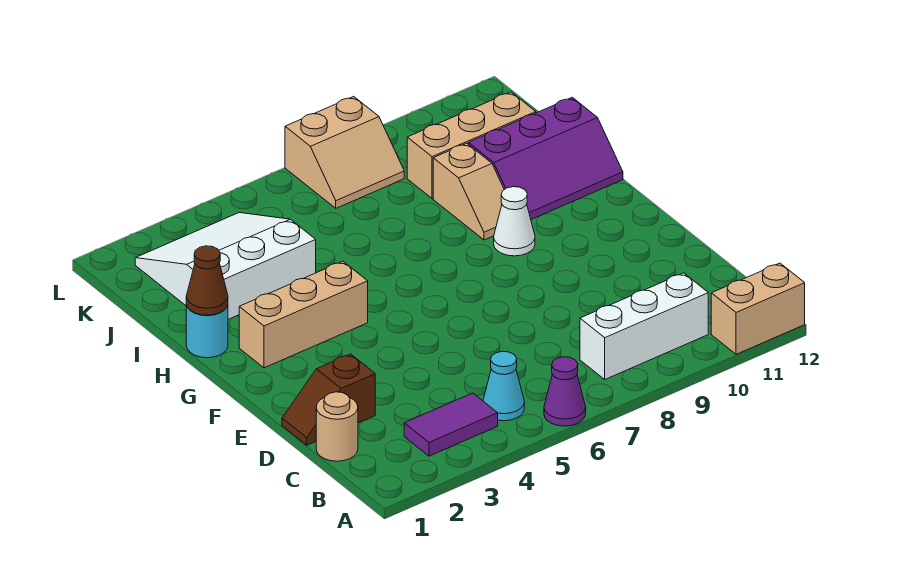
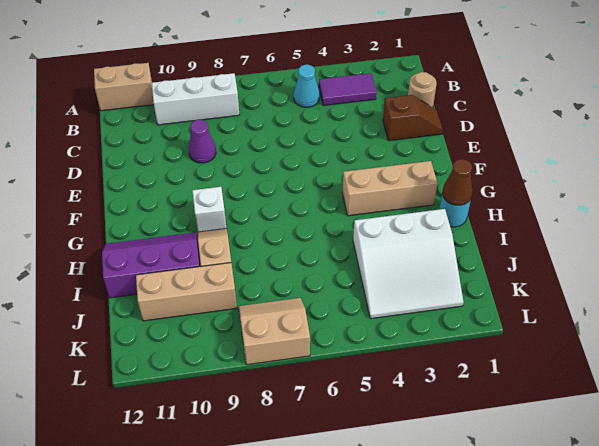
purple cone A6 level 1 -> purple cone D9 level 1
white cone G9 level 1 -> white brick G9 level 1

